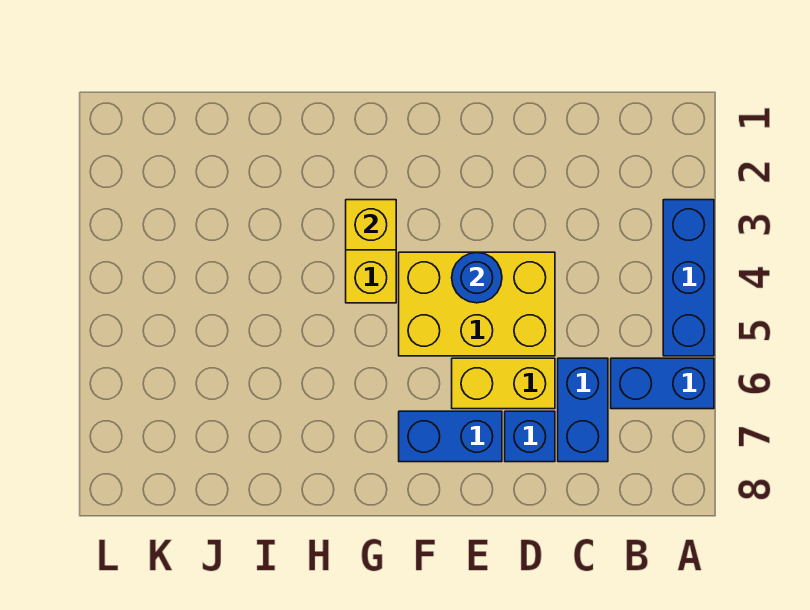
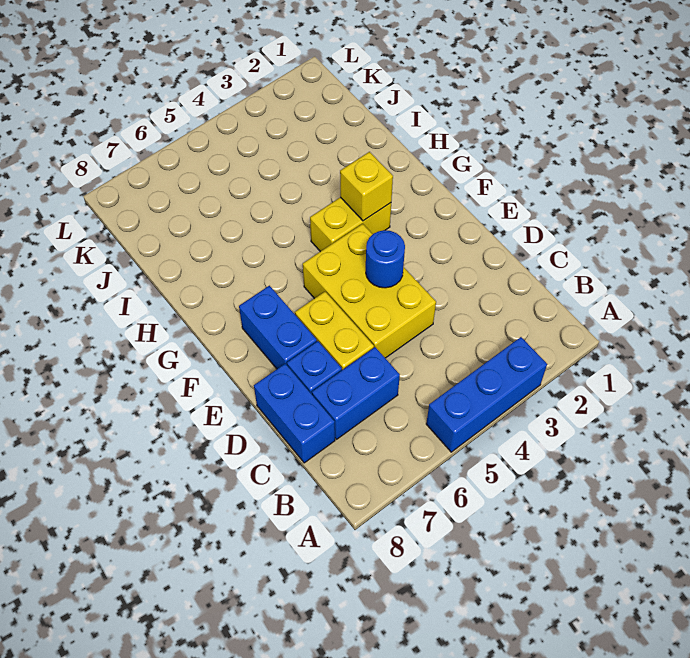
blue brick A6:B6 level 1 -> blue brick C8:D8 level 1

